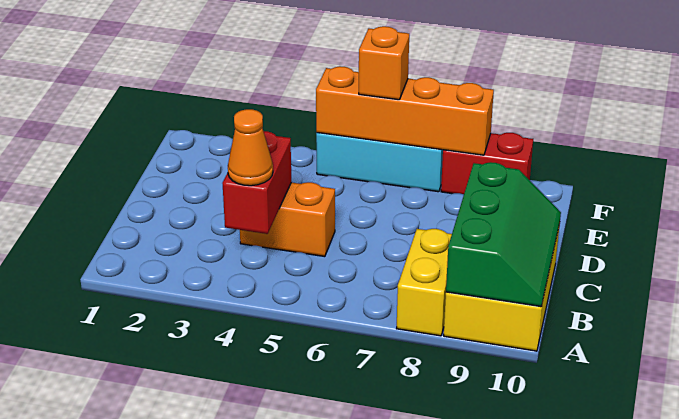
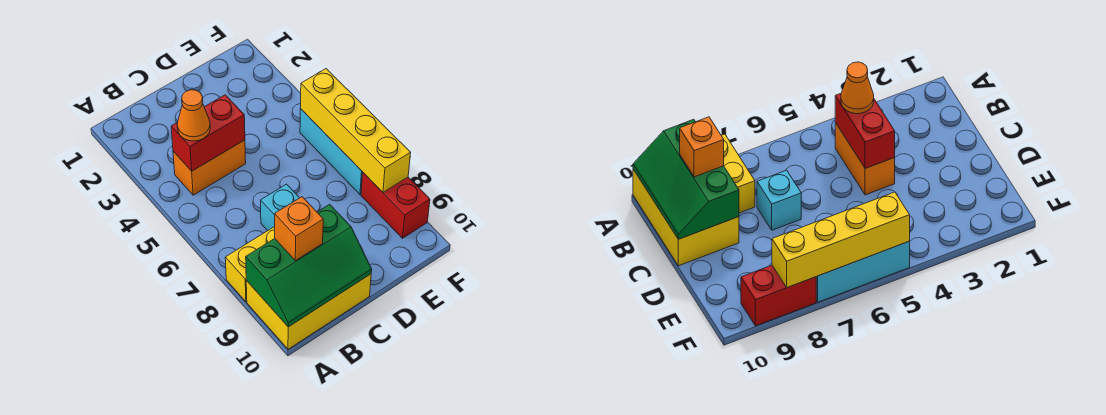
orange brick C4:C5 level 1 -> orange brick B4:C4 level 1
none -> cyan brick C7 level 1
orange brick F5:F8 level 2 -> yellow brick F5:F8 level 2
orange brick F6 level 3 -> orange brick B9 level 3

